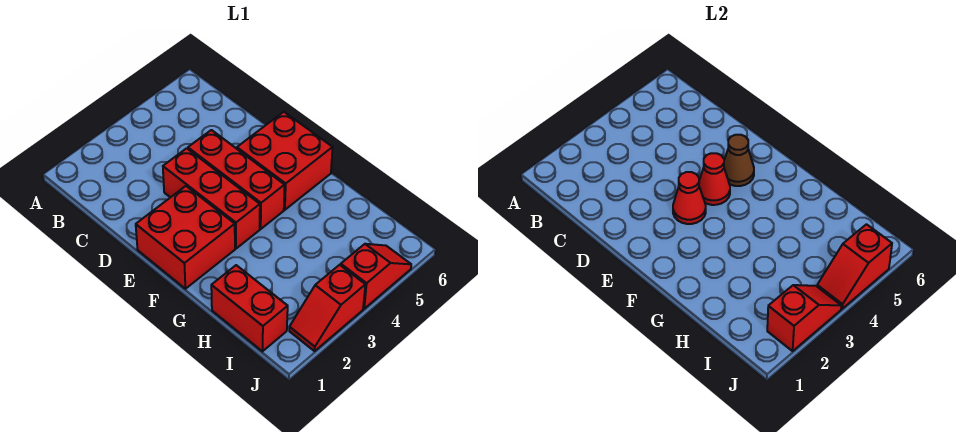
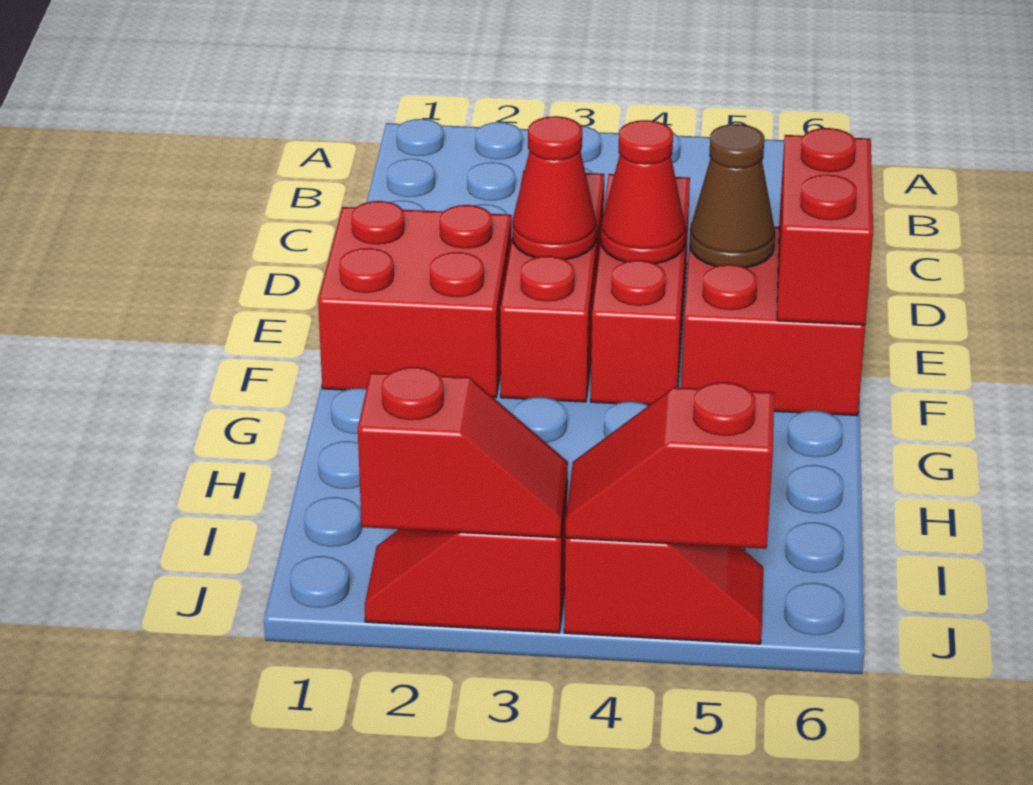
red brick H1:I1 level 1 -> red brick E6:F6 level 2

